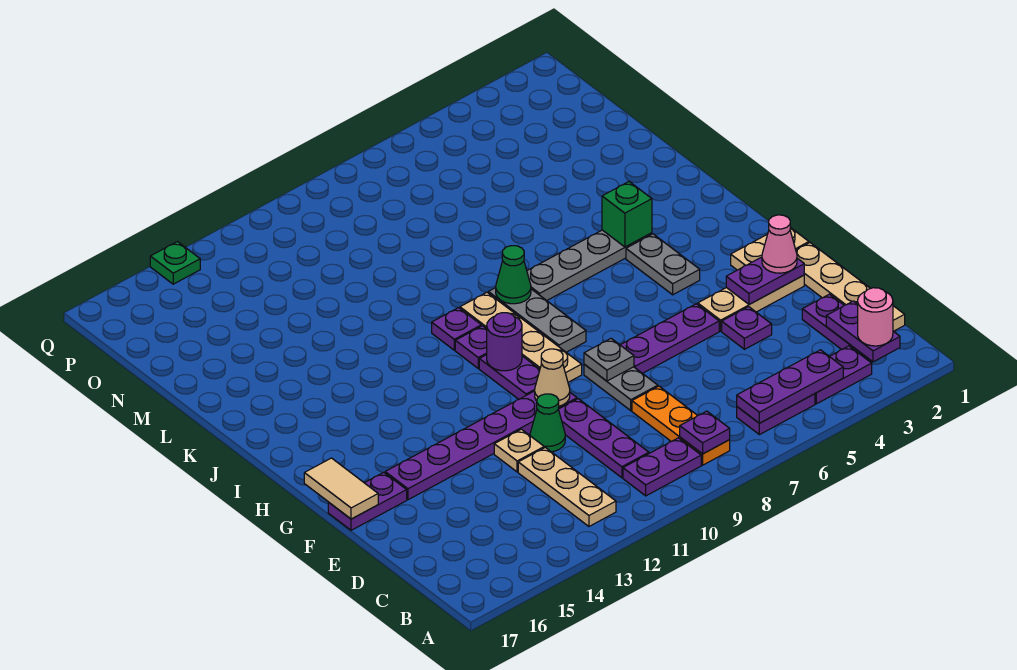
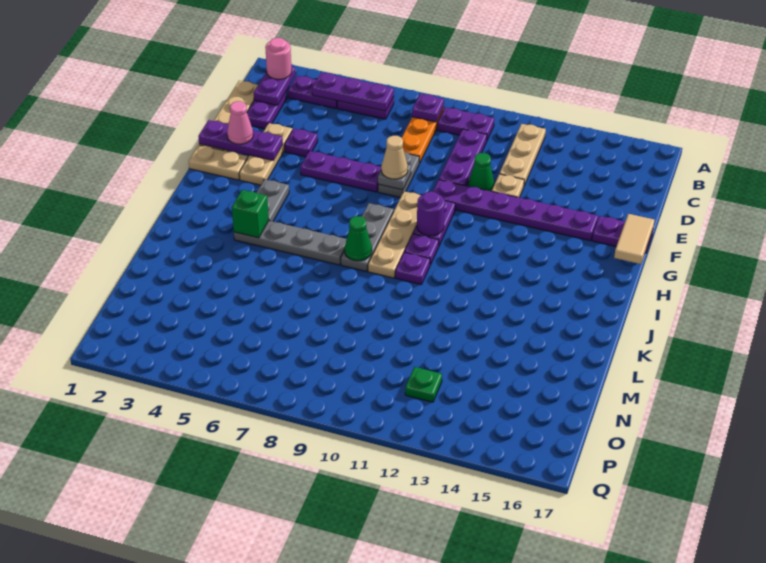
tan plate F2:F4 level 1 -> tan plate E3:G3 level 1
purple plate F2:F3 level 2 -> purple plate F1:F3 level 2
tan cone F10 level 2 -> tan cone F8 level 3
green plate Q14 level 1 -> green plate O12 level 1

